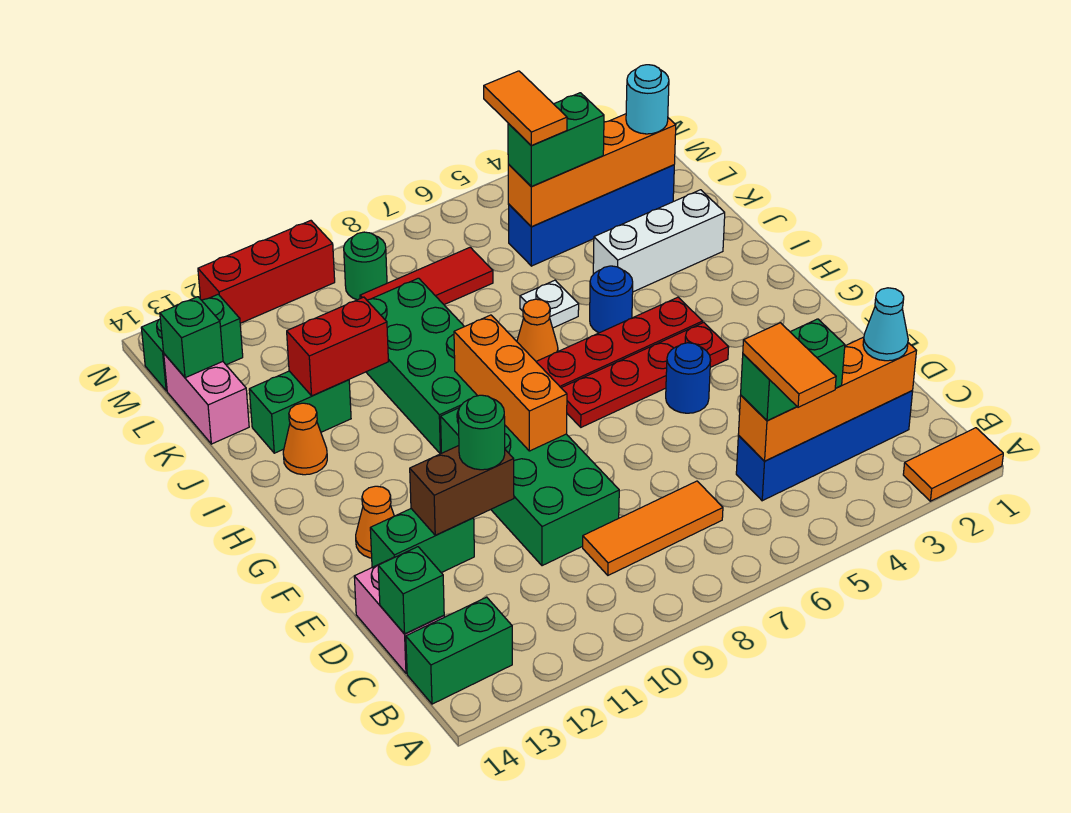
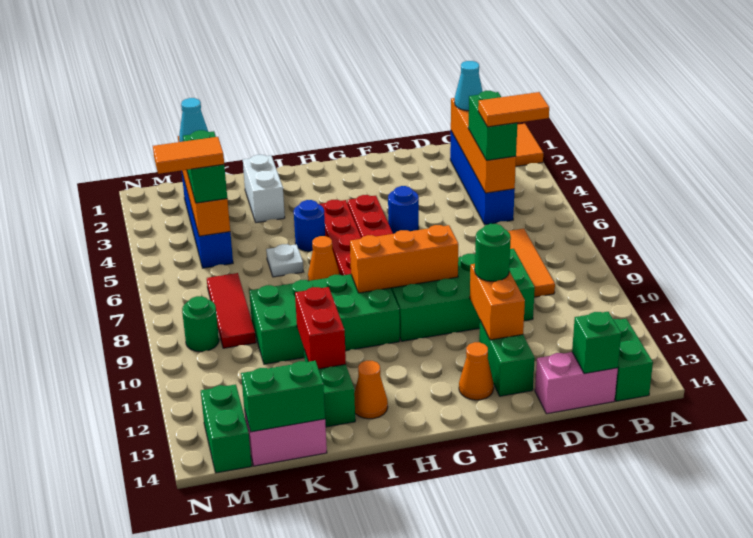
brown brick E11:E12 level 2 -> orange brick E11:E12 level 2
white brick J2:J4 level 1 -> white brick J2:J3 level 1
cyan round brick L2 level 3 -> cyan cone L2 level 3
green brick L14 level 2 -> green brick K14:L14 level 2
red brick N10:N12 level 1 -> none

